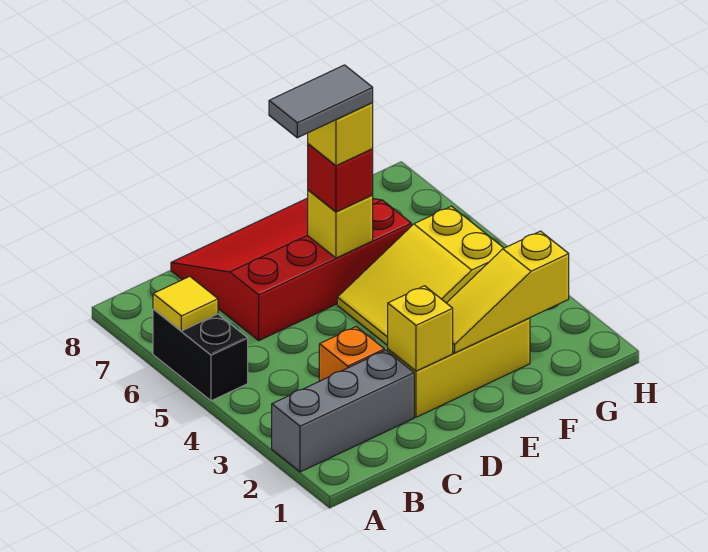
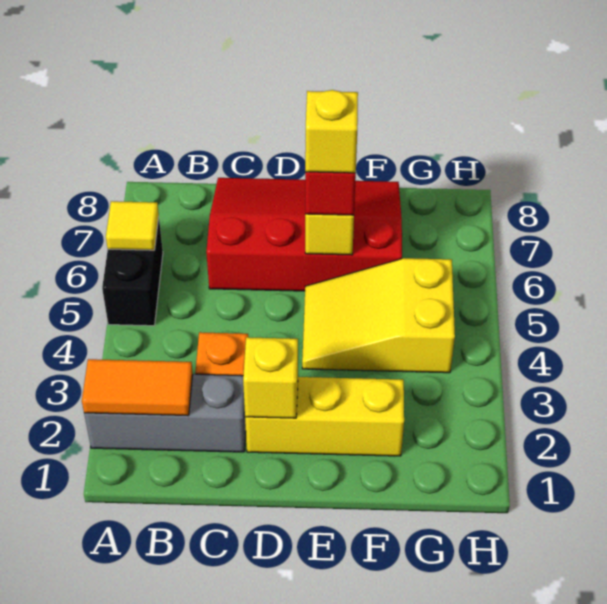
none -> orange tile A2:B2 level 2
grey tile D6:E6 level 5 -> none
yellow slope E2:G2 level 2 top G -> none

